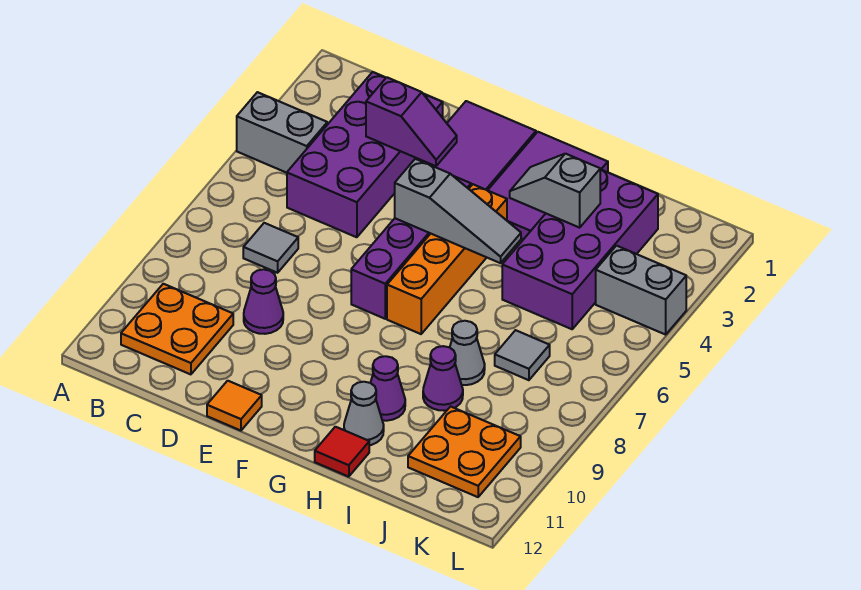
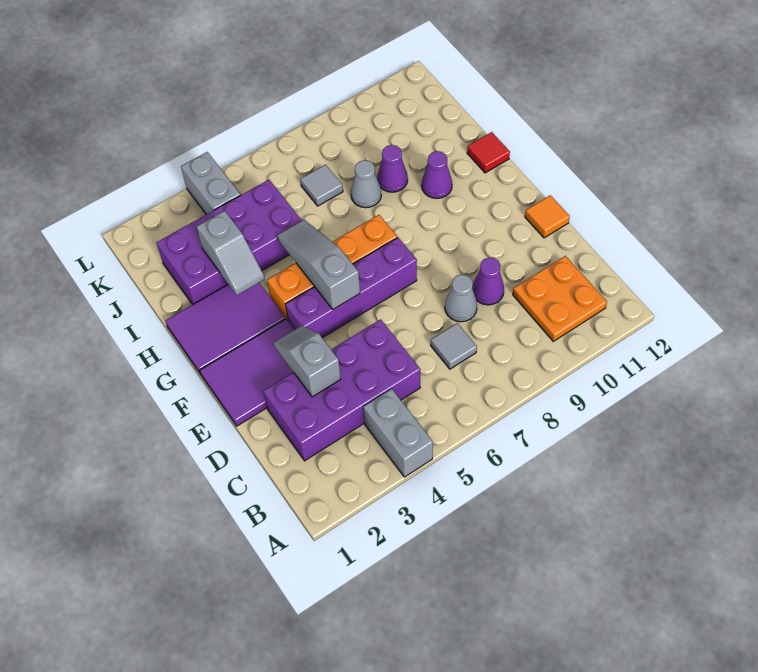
purple slope D3:E3 level 2 top D -> grey slope D3:E3 level 2 top D
grey cone H11 level 1 -> grey cone D8 level 1
orange plate J10:K11 level 1 -> none

